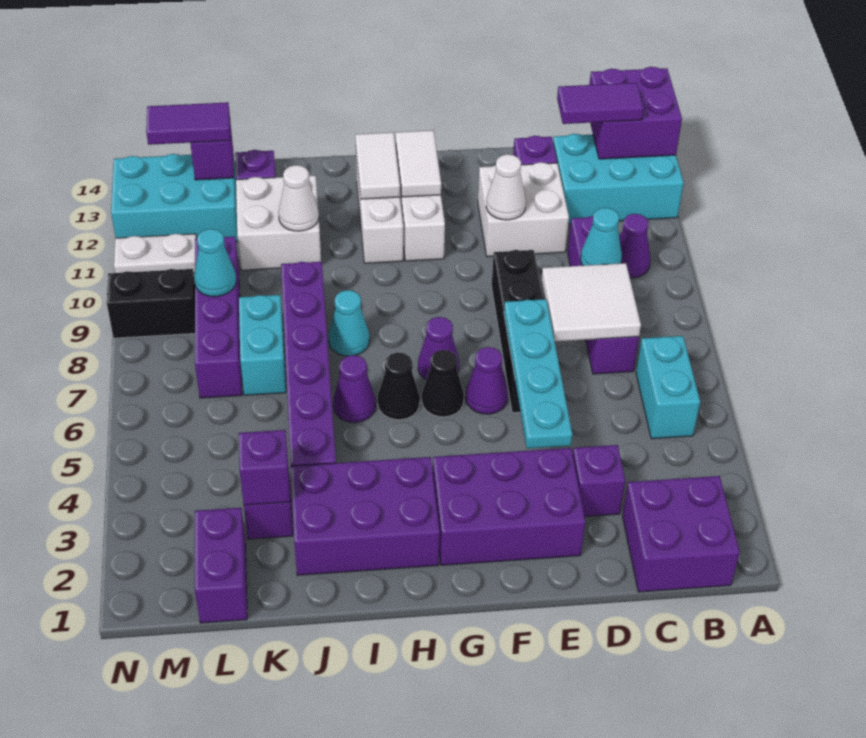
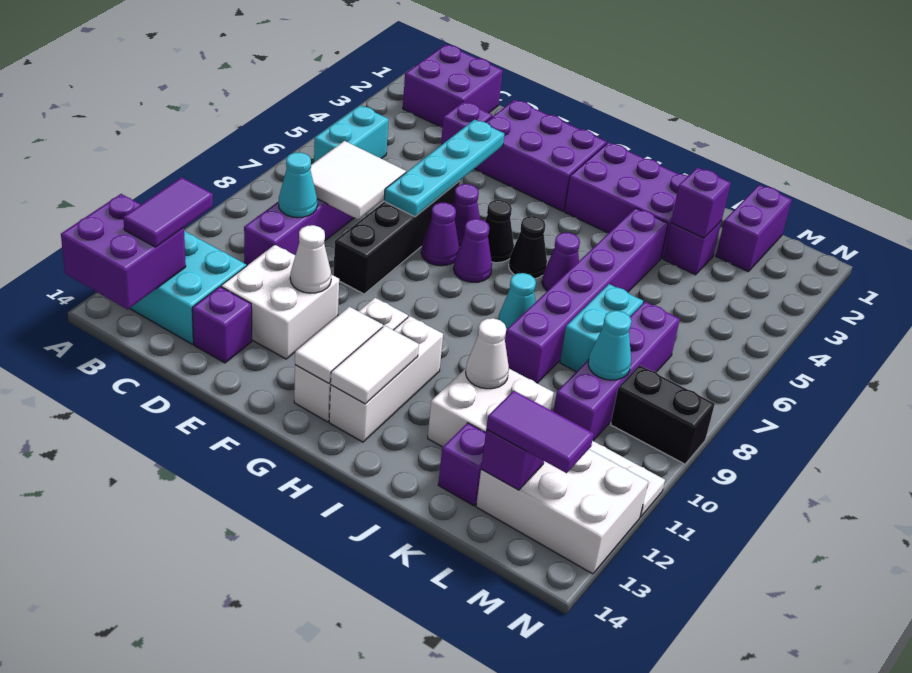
purple cone B10 level 1 -> purple cone F7 level 1
purple tile B13:C13 level 3 -> purple tile B12:B13 level 3
cyan brick L12:N13 level 1 -> white brick L12:N13 level 1

